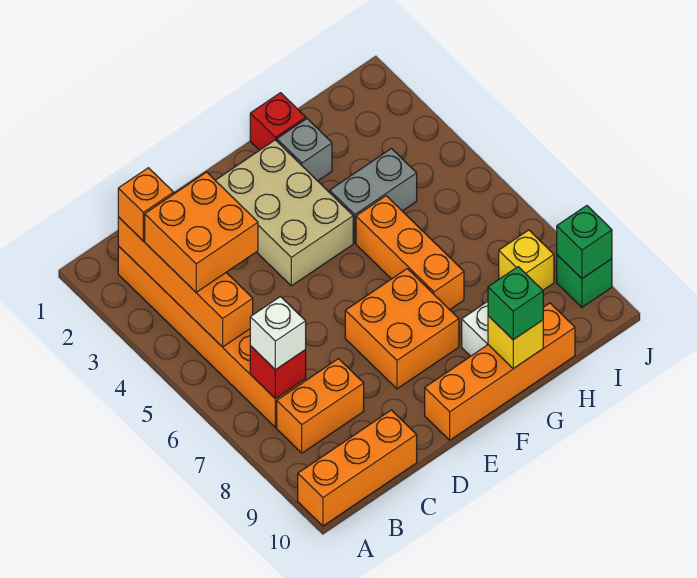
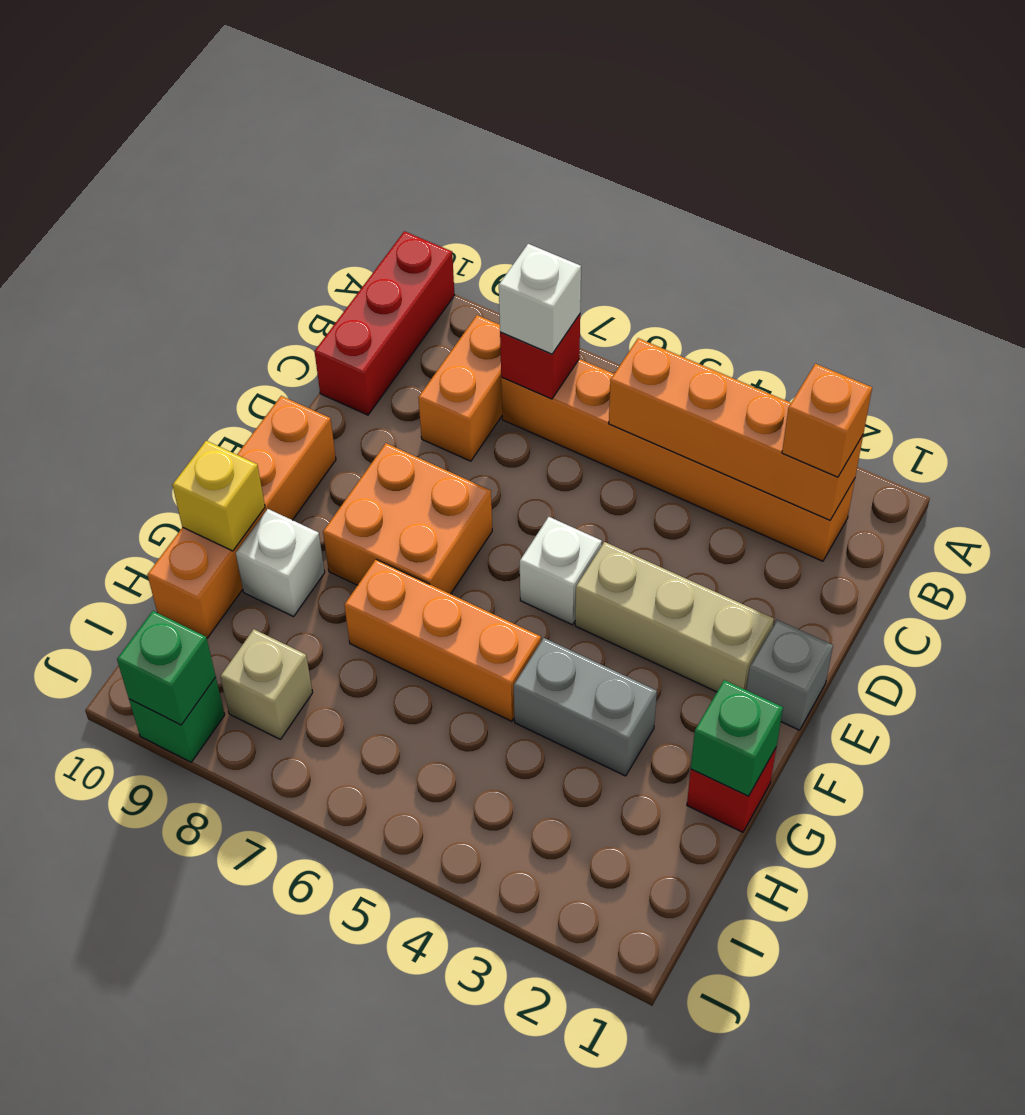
orange brick A10:C10 level 1 -> red brick A10:C10 level 1
orange brick B3:C4 level 3 -> none
tan brick E2:F4 level 1 -> tan brick E2:E4 level 1
none -> white brick E5 level 1
grey brick G2 level 1 -> grey brick E1 level 1
grey brick G4:H4 level 1 -> grey brick G3:G4 level 1
green brick G10 level 3 -> green brick G1 level 2
yellow brick I8 level 1 -> tan brick I8 level 1

